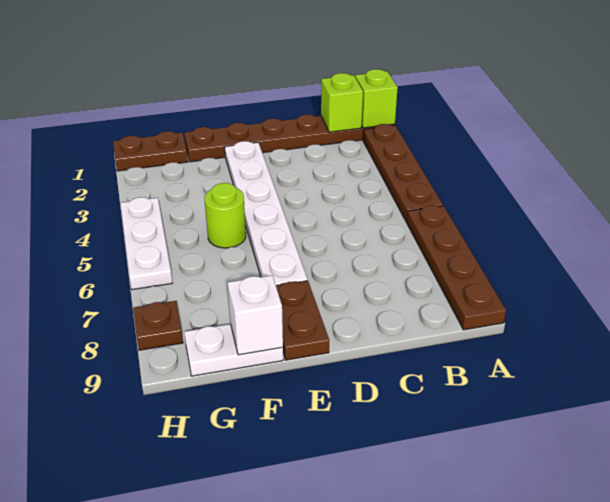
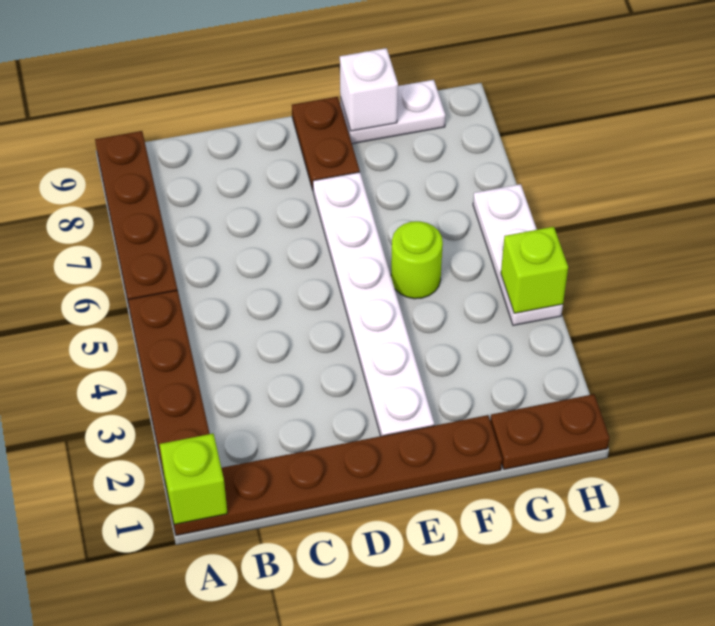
lime brick B1 level 2 -> lime brick H4 level 2
brown plate H8 level 1 -> none

